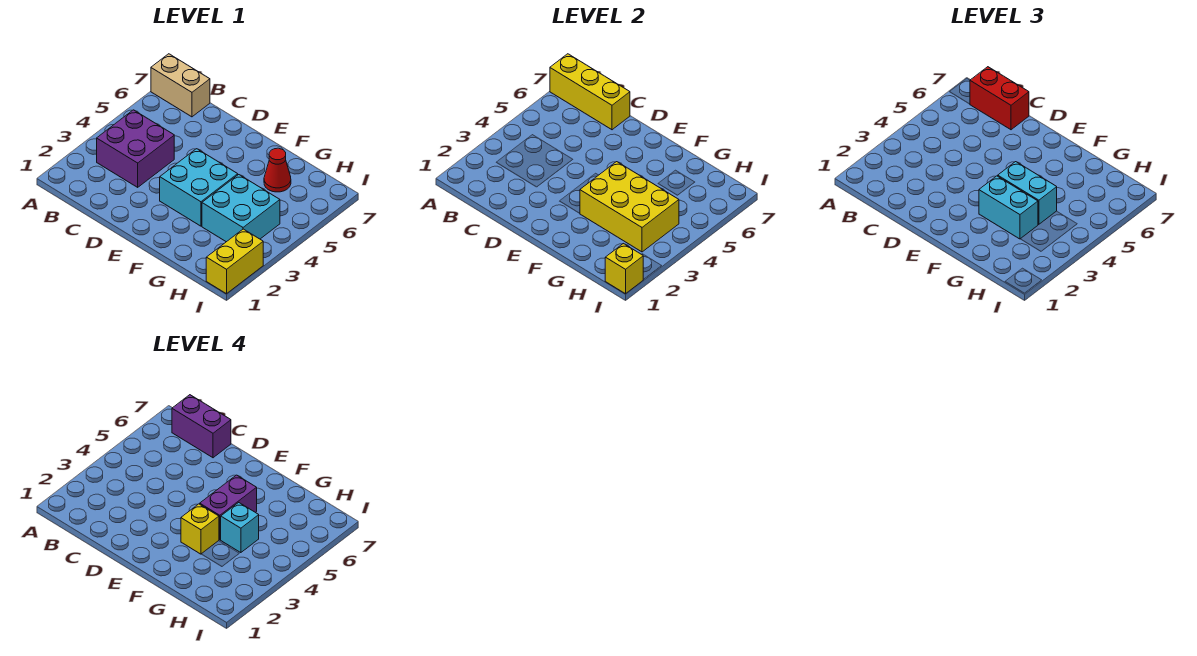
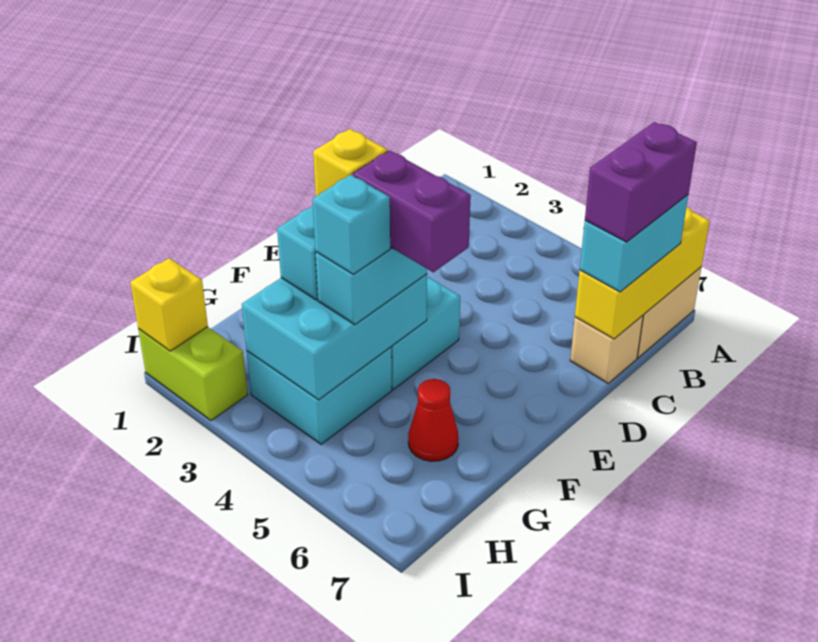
purple brick B3:C4 level 1 -> none
red brick B7:C7 level 3 -> cyan brick B7:C7 level 3
none -> tan brick C7 level 1
yellow brick F3:H4 level 2 -> cyan brick F3:H4 level 2
yellow brick I1:I2 level 1 -> lime brick I1:I2 level 1

